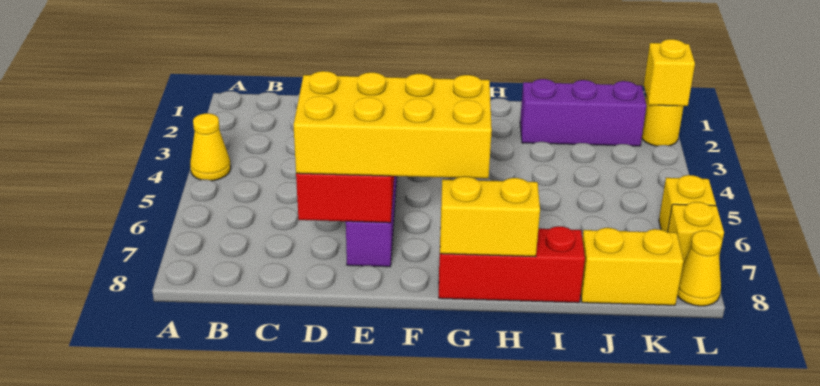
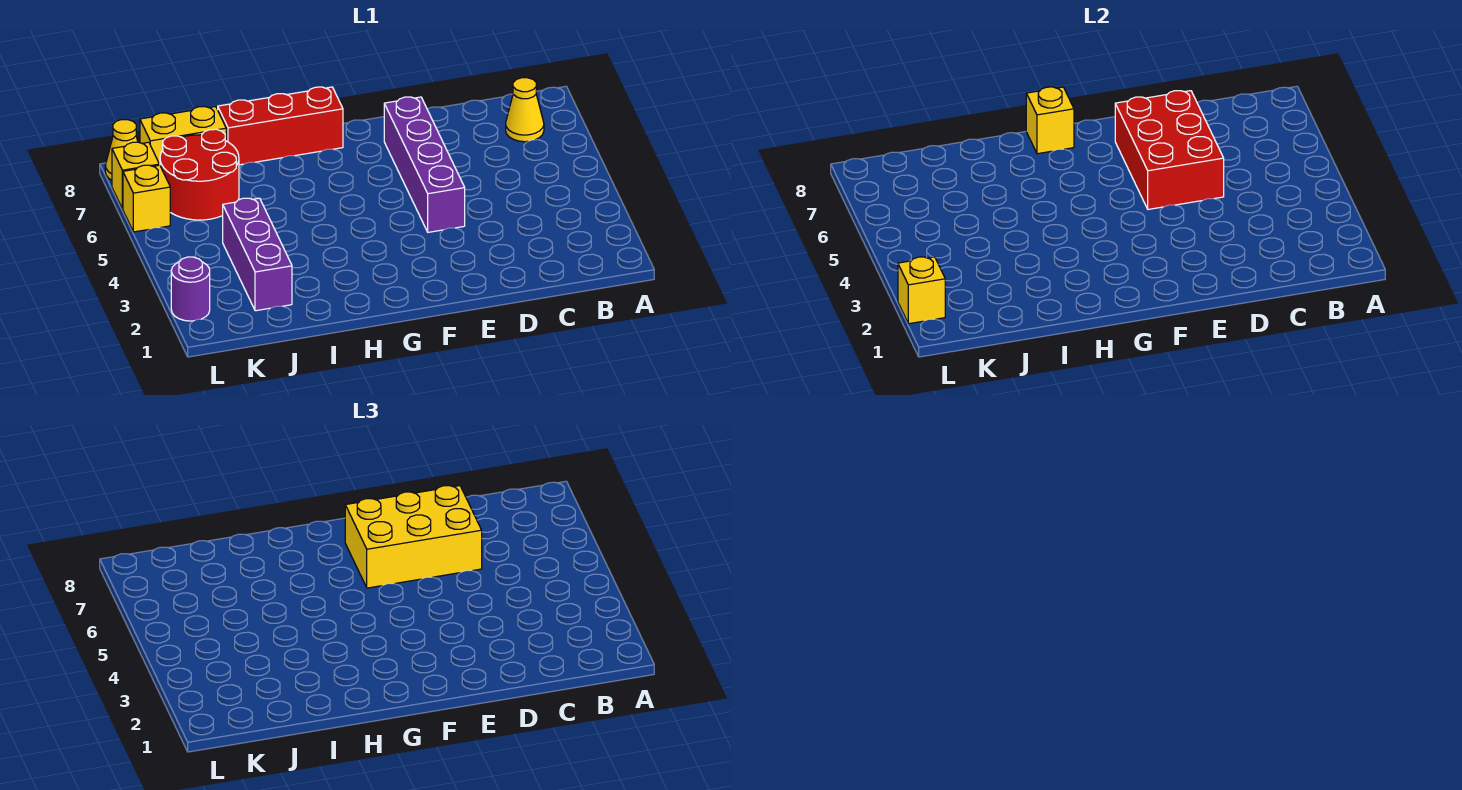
yellow cone A4 level 1 -> yellow cone B7 level 1
yellow brick D6:G7 level 3 -> yellow brick D6:F7 level 3
yellow brick G8:H8 level 2 -> yellow brick G8 level 2
purple brick I2:K2 level 1 -> purple brick J2:J4 level 1
none -> red round brick J6:K7 level 1
yellow round brick L2 level 1 -> purple round brick L2 level 1

